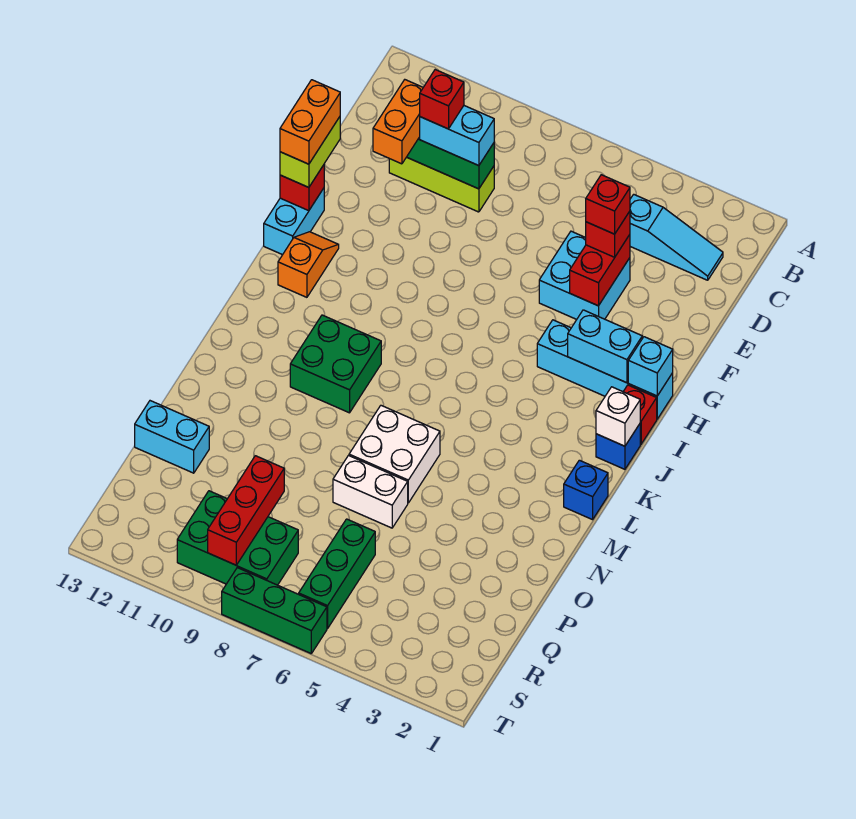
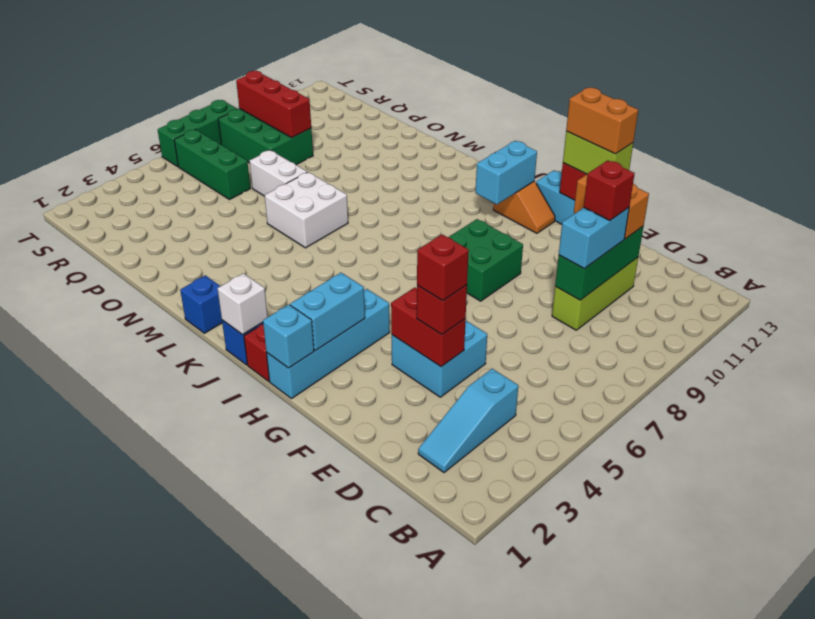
green brick K9:L10 level 1 -> green brick G8:H9 level 1
white brick O6:O7 level 1 -> white brick O7:P7 level 1
cyan brick P12:P13 level 1 -> cyan brick I11:I12 level 2
green brick R8:S10 level 1 -> green brick Q8:S9 level 1

